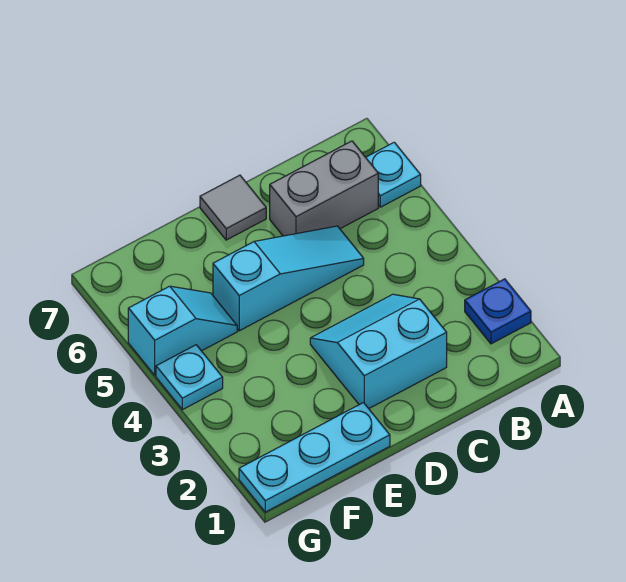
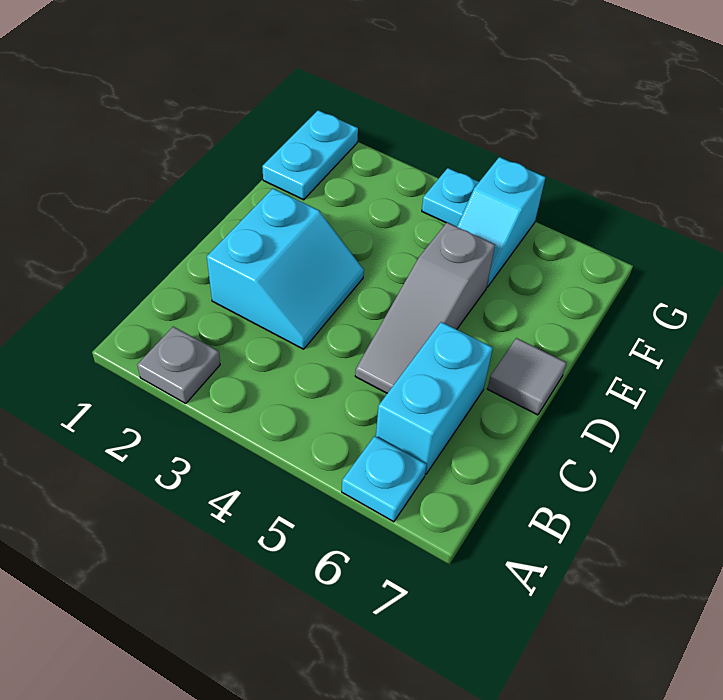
blue plate A2 level 1 -> grey plate A2 level 1
grey brick B6:C6 level 1 -> cyan brick B6:C6 level 1
cyan slope C5:E5 level 1 top E -> grey slope C5:E5 level 1 top E
cyan plate E1:G1 level 1 -> cyan plate F1:G1 level 1

